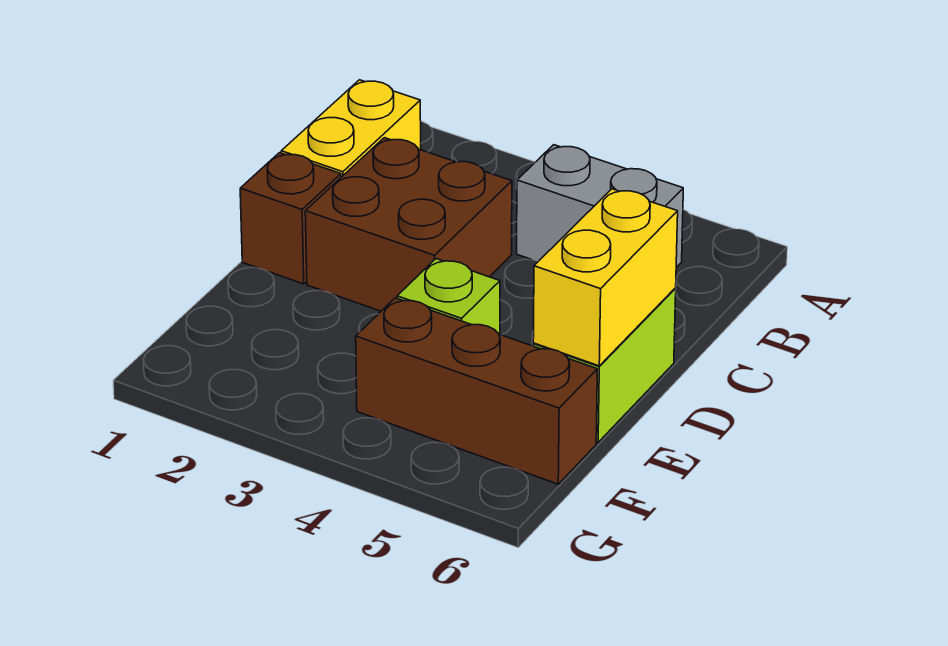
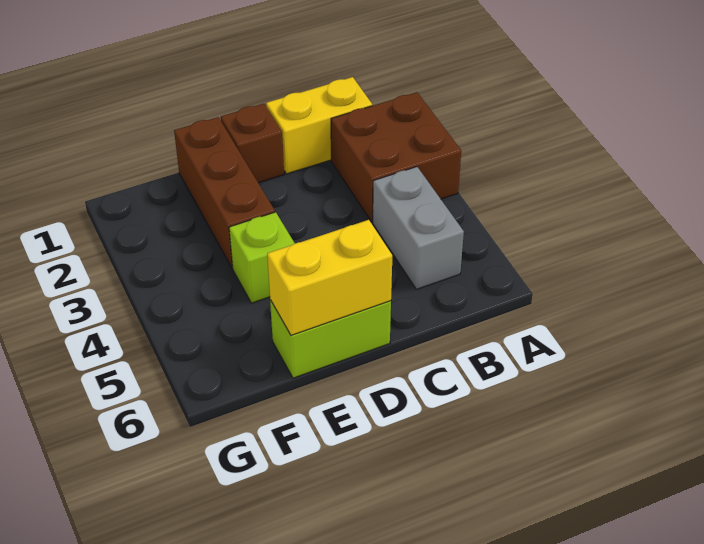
brown brick C2:D3 level 1 -> brown brick A2:B3 level 1
brown brick F4:F6 level 1 -> brown brick E1:E3 level 1

